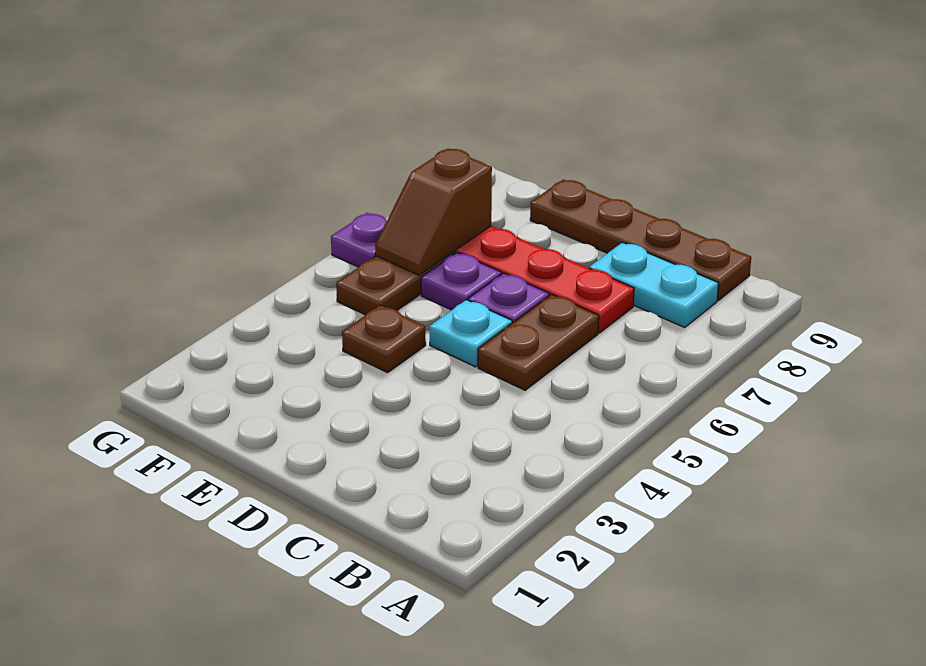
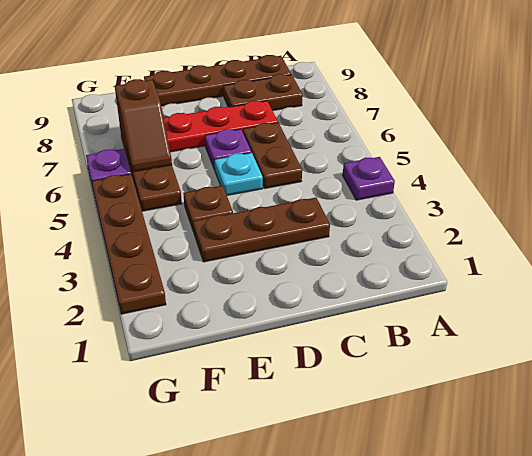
cyan plate B8:C8 level 1 -> brown plate B8:C8 level 1
none -> brown plate C3:E3 level 1
purple plate E6 level 1 -> purple plate A4 level 1
none -> brown plate G2:G5 level 1

